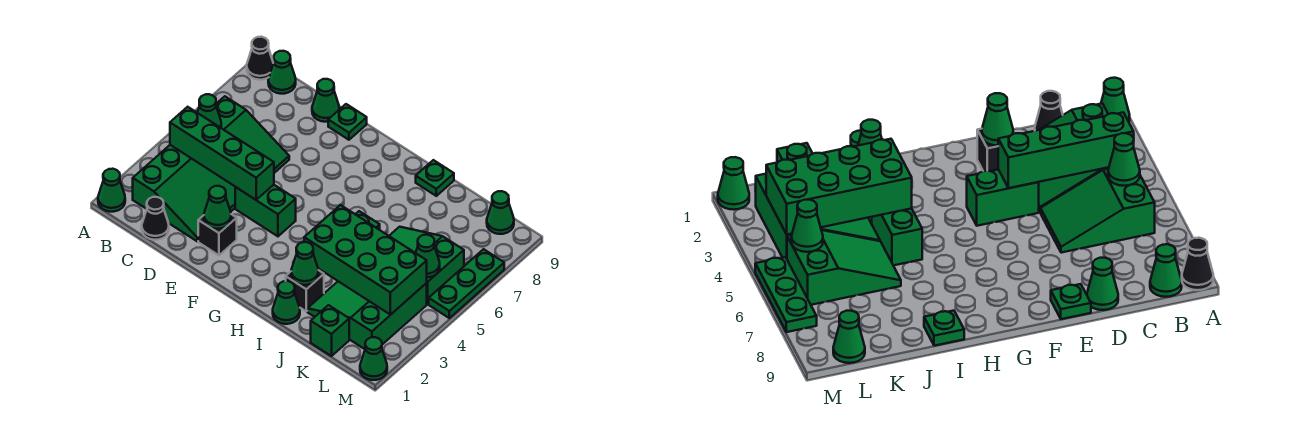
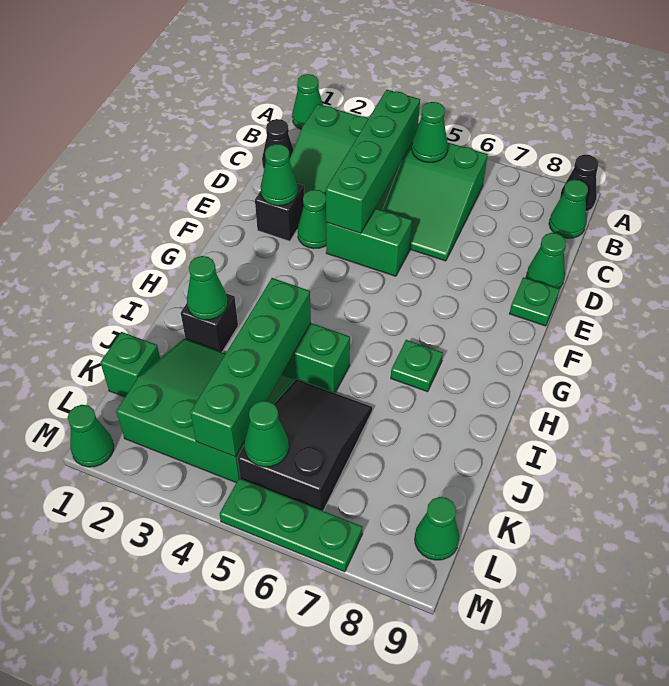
green brick E4:F4 level 1 -> green brick E4:E5 level 1
green cone I1 level 1 -> green cone E3 level 1
green brick I3:L4 level 2 -> green brick I4:L4 level 2
green plate I9 level 1 -> green plate H7 level 1
green slope J5:L6 level 1 top L -> black slope J5:L6 level 1 top L

